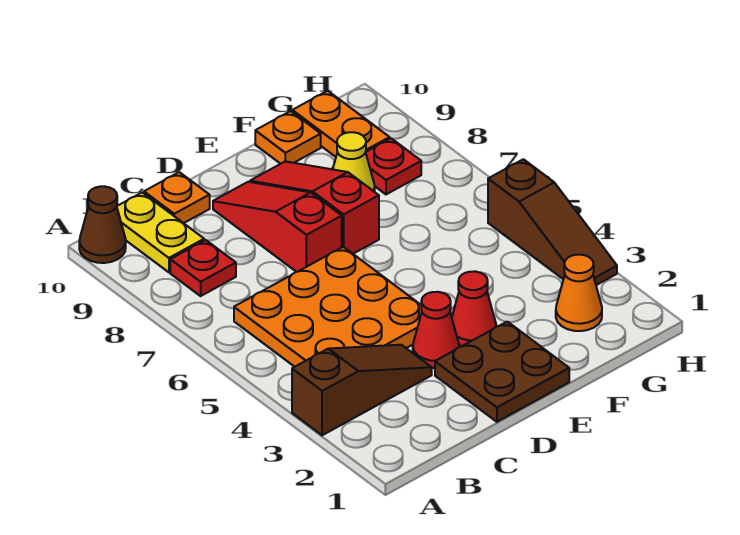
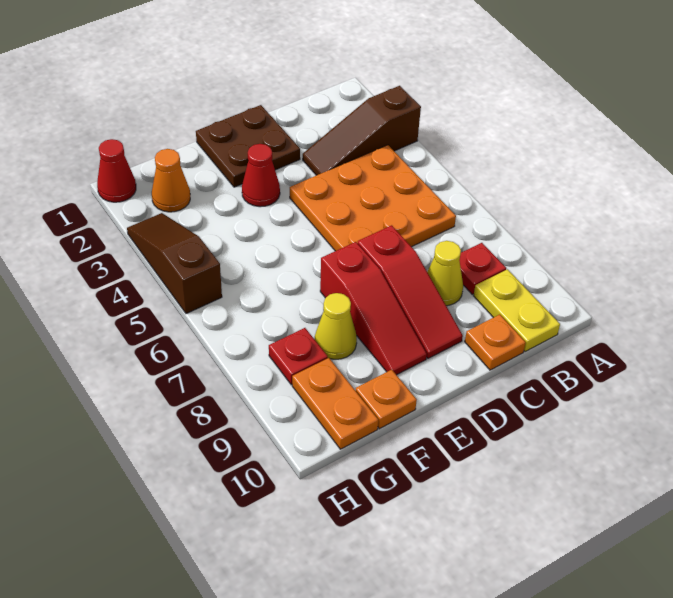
brown cone A10 level 1 -> none
none -> yellow cone C8 level 1
red cone D3 level 1 -> red cone H1 level 1

